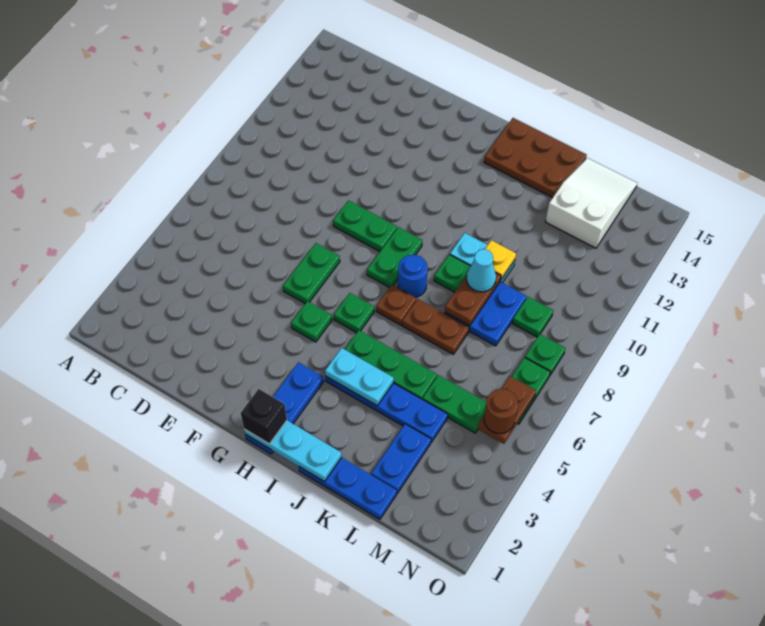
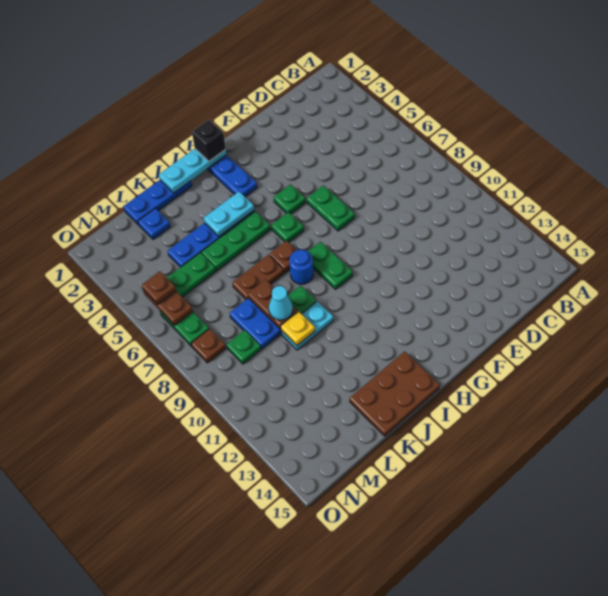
green plate F9:G9 level 1 -> none
blue plate L2:L3 level 1 -> blue plate L2 level 1
white slope L13:M15 level 1 top 13 -> none
brown round brick N5 level 3 -> brown plate N5 level 3
green plate N8 level 1 -> brown plate N8 level 1

